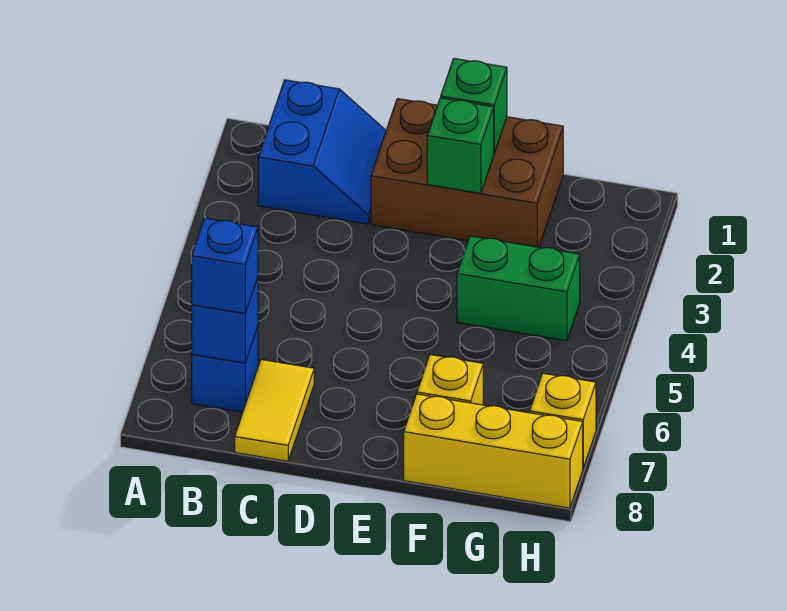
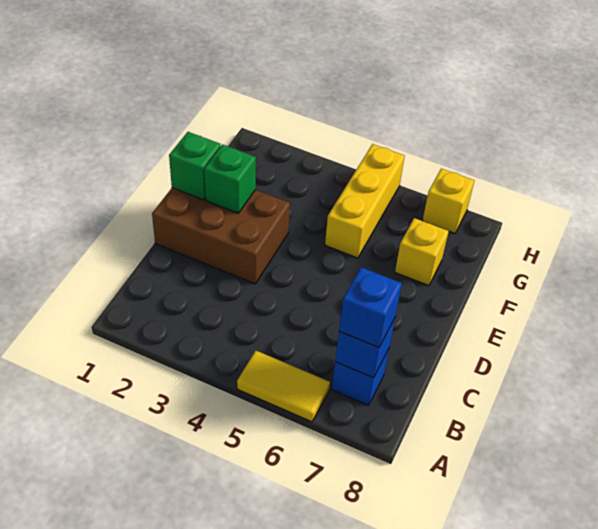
blue slope B1:C2 level 1 top B -> none
yellow tile C7:C8 level 1 -> yellow tile A5:A6 level 1
brown brick D1:F2 level 1 -> brown brick D1:E3 level 1
green brick F4:G4 level 1 -> none
yellow brick F8:H8 level 1 -> yellow brick F5:H5 level 1

